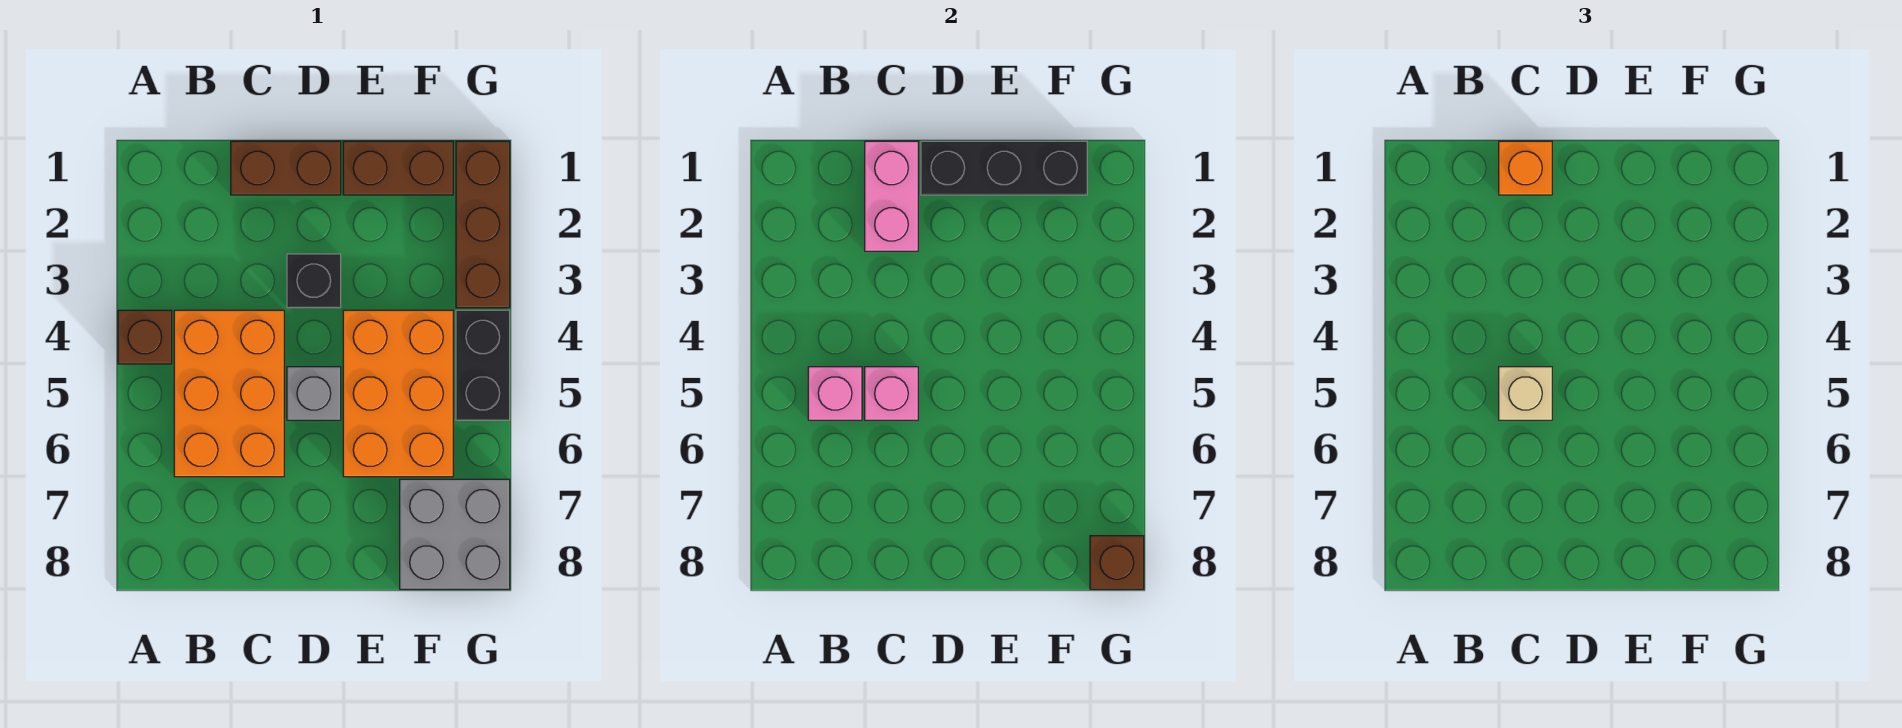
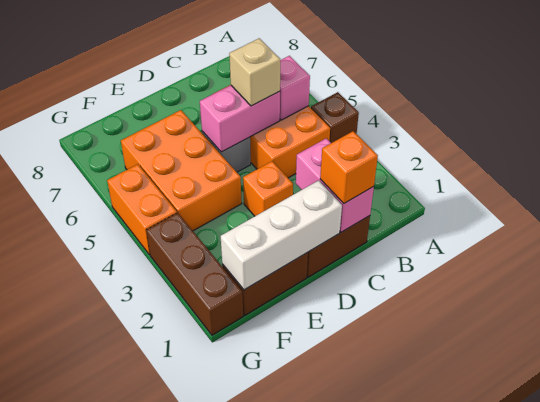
pink brick C5 level 2 -> pink brick C5:D5 level 2
black brick D1:F1 level 2 -> white brick D1:F1 level 2
black brick D3 level 1 -> orange brick D3 level 1
grey brick F7:G8 level 1 -> none
black brick G4:G5 level 1 -> orange brick G4:G5 level 1
brown brick G8 level 2 -> none

